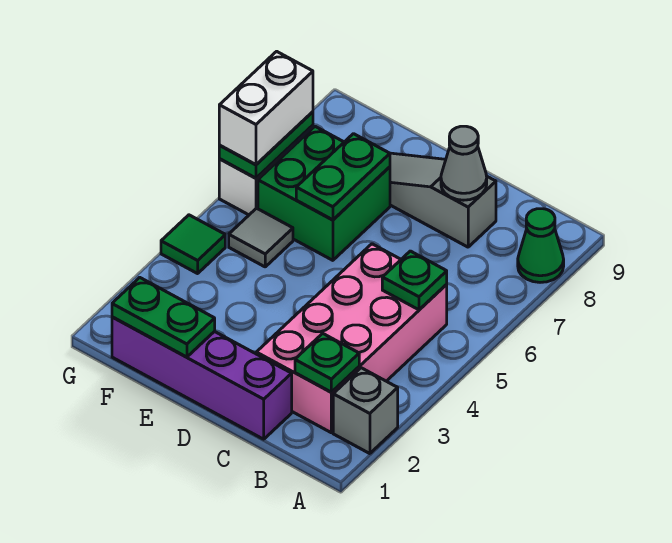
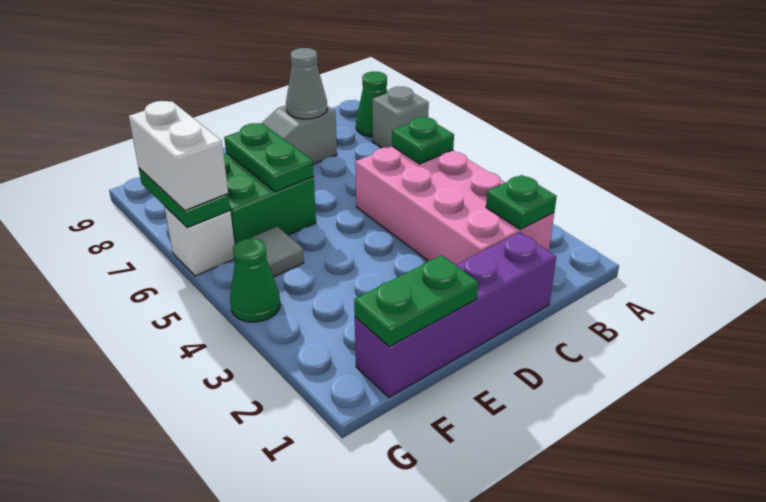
grey brick A2 level 1 -> grey brick A7 level 1
green tile G4 level 1 -> green cone G4 level 1

